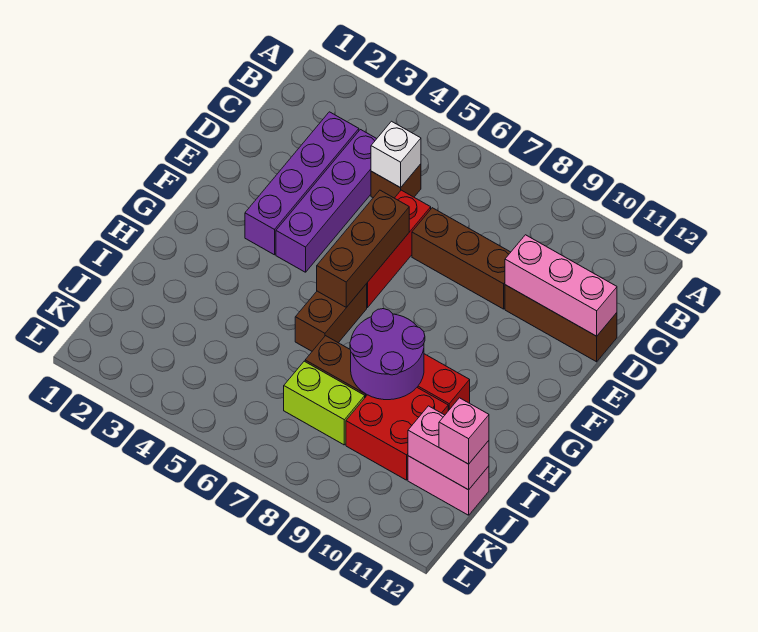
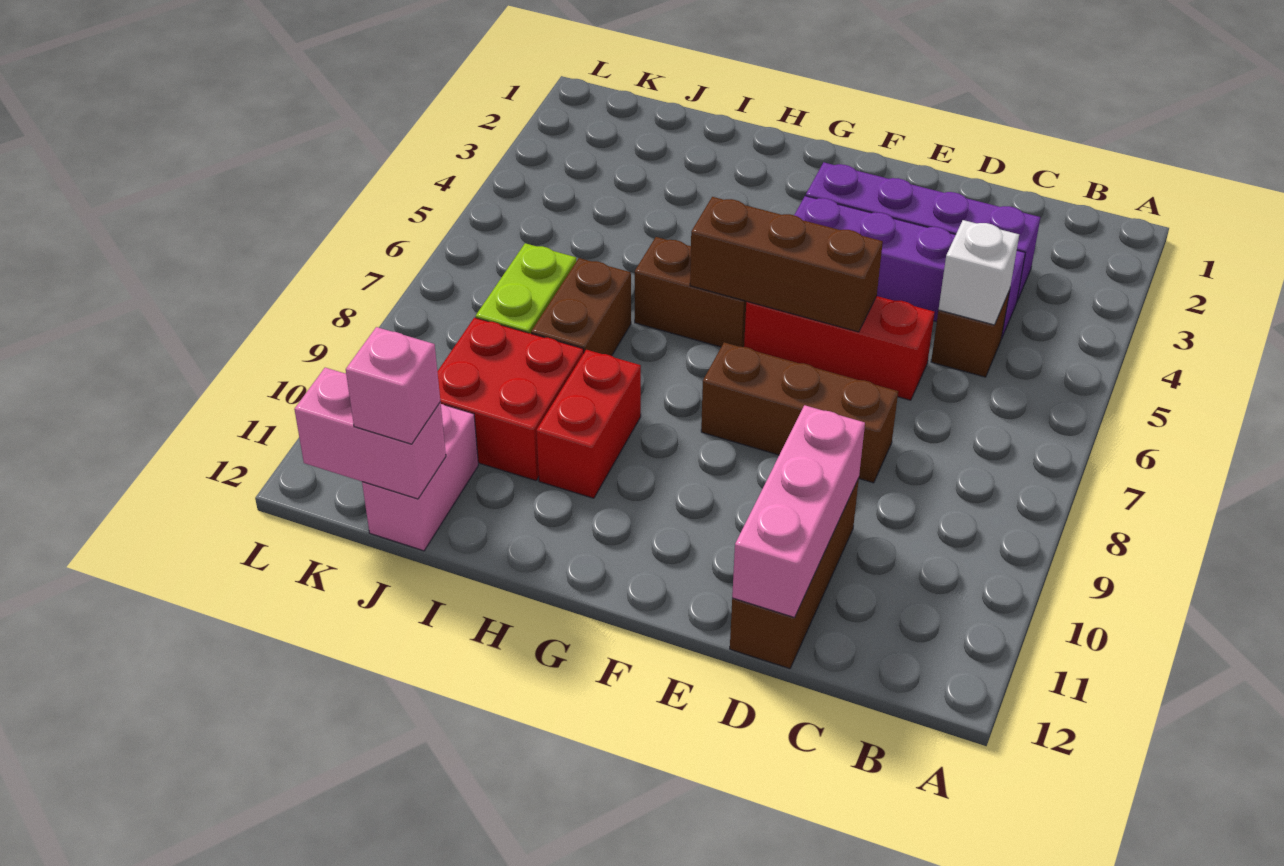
brown brick D7:D9 level 1 -> brown brick D8:F8 level 1
purple round brick H8:I9 level 2 -> none
pink brick J11:J12 level 2 -> pink brick J12:K12 level 2

